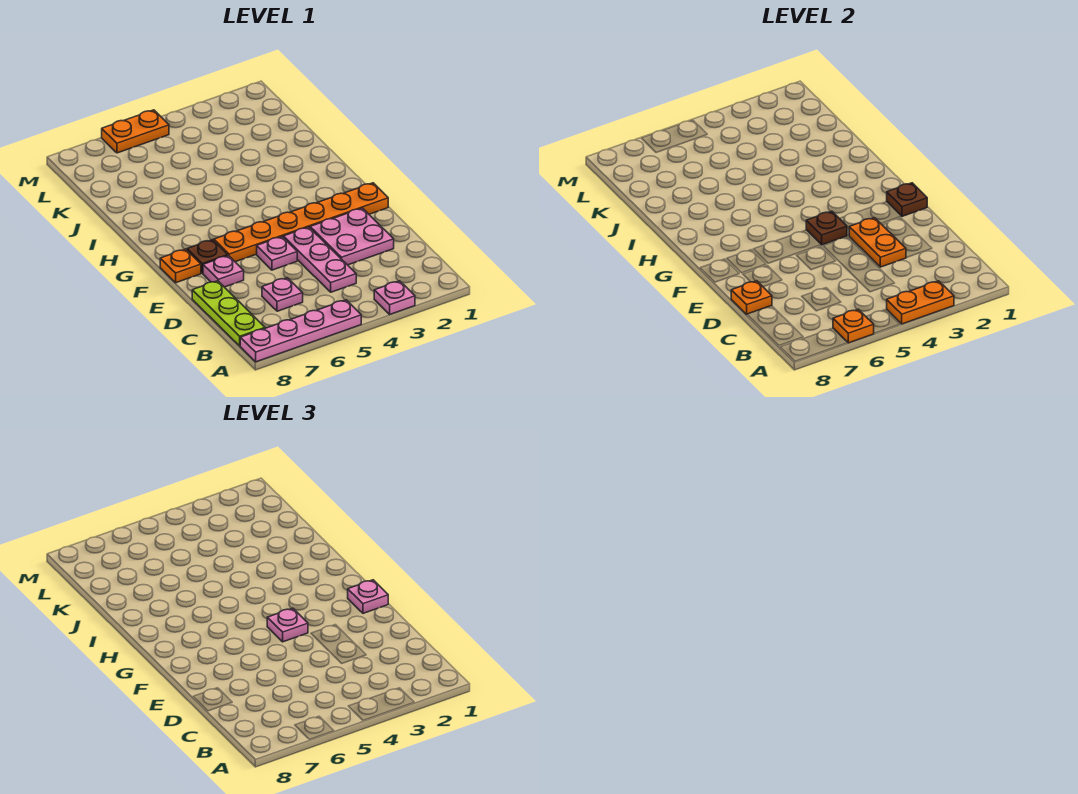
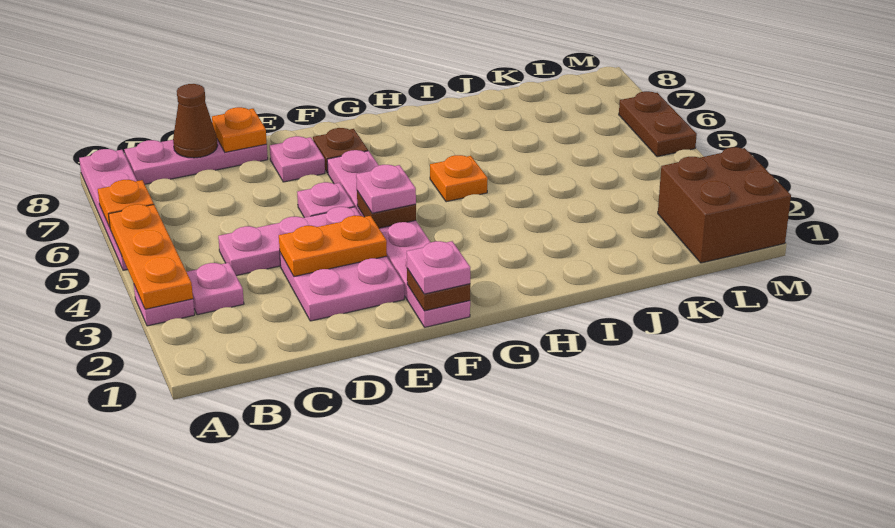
orange plate A3:A4 level 2 -> orange plate A3:A5 level 2
lime plate B8:D8 level 1 -> pink plate B8:D8 level 1
pink plate C6 level 1 -> pink plate B3 level 1
none -> brown cone C8 level 2
orange plate F1:F6 level 1 -> pink plate F1:F6 level 1
orange plate F8 level 1 -> orange plate H5 level 1
none -> brown brick L1:M2 level 1
orange plate M5:M6 level 1 -> brown plate M5:M6 level 1

